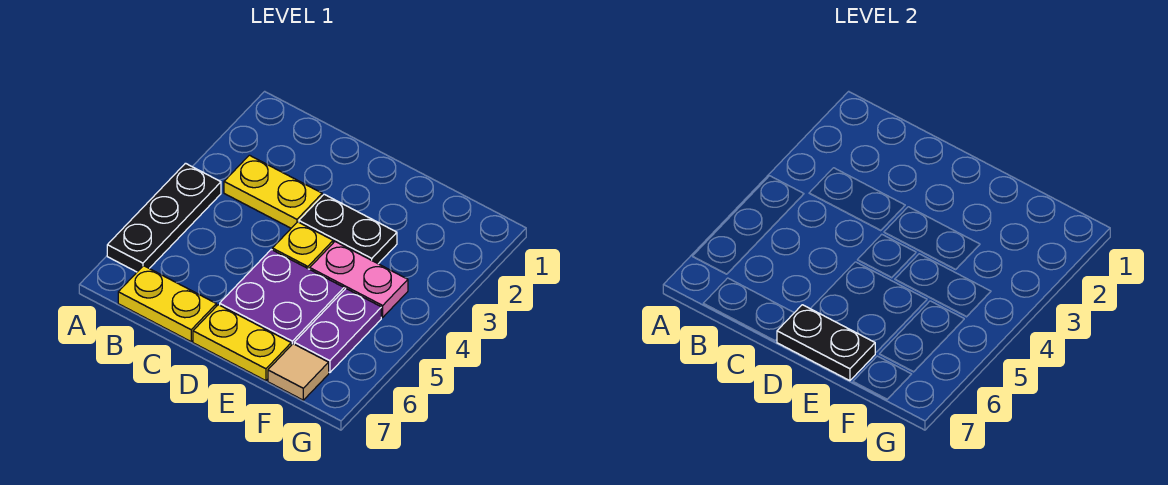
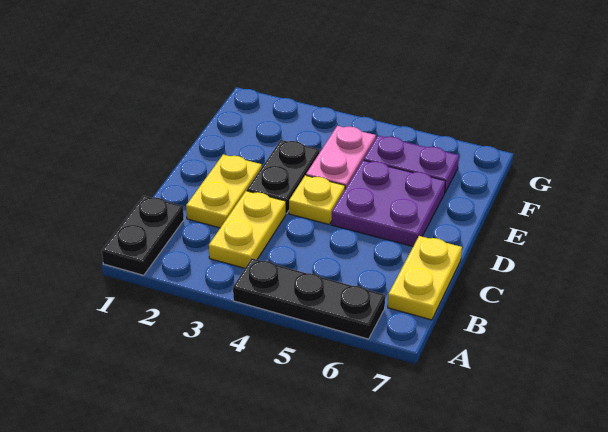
yellow plate D7:E7 level 1 -> yellow plate C2:D2 level 1
black plate D7:E7 level 2 -> black plate A1:B1 level 1
tan tile F7 level 1 -> none

